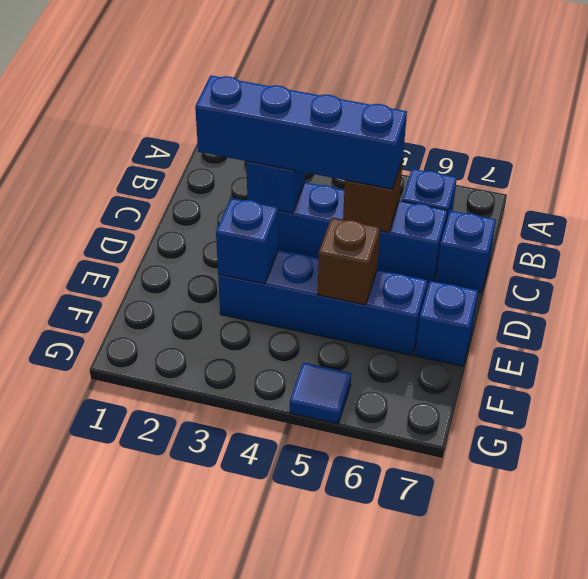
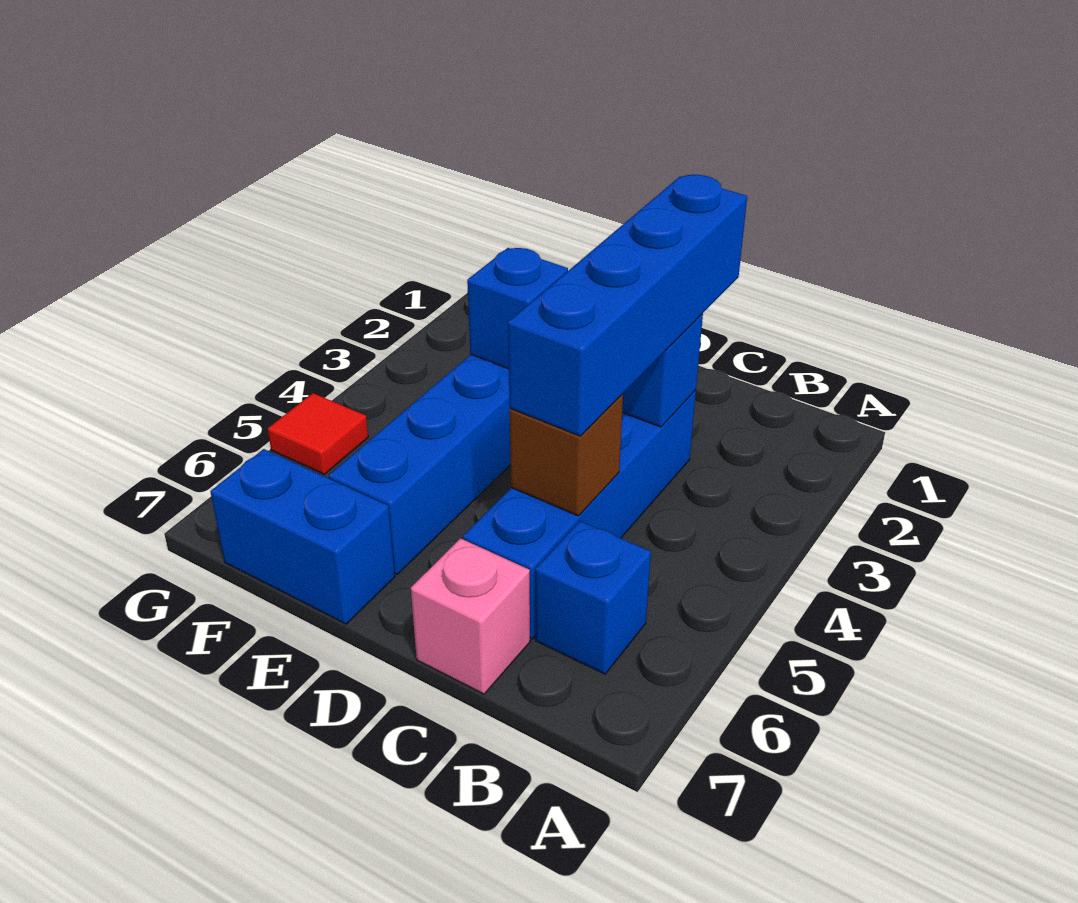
blue brick C7 level 1 -> pink brick C7 level 1
brown brick E5 level 2 -> none
blue brick E7 level 1 -> blue brick E7:F7 level 1
blue tile G5 level 1 -> red tile G5 level 1

